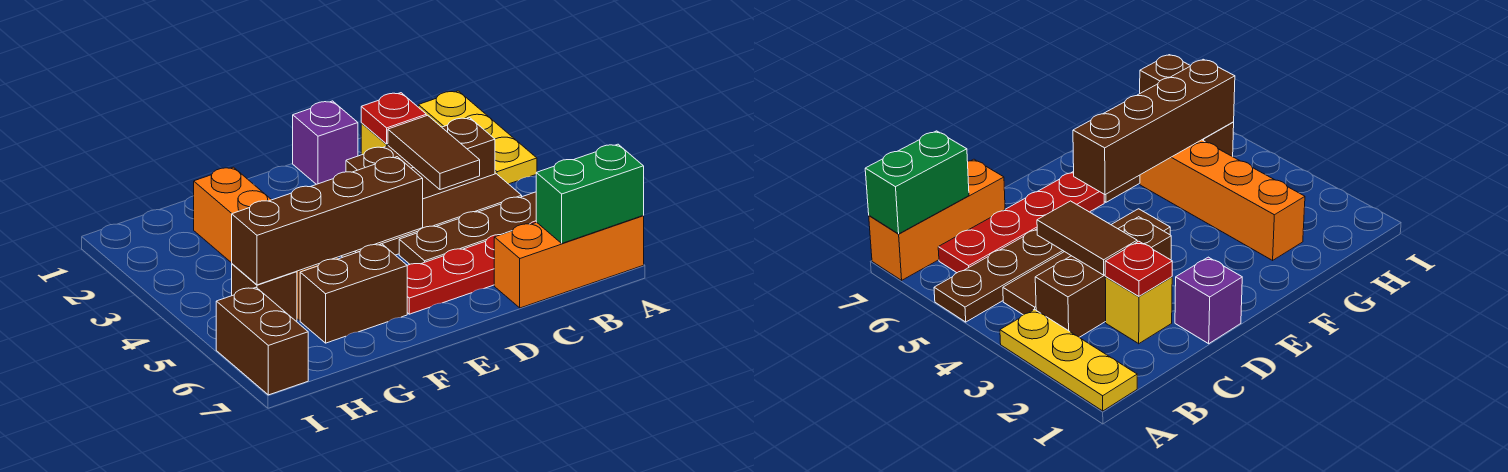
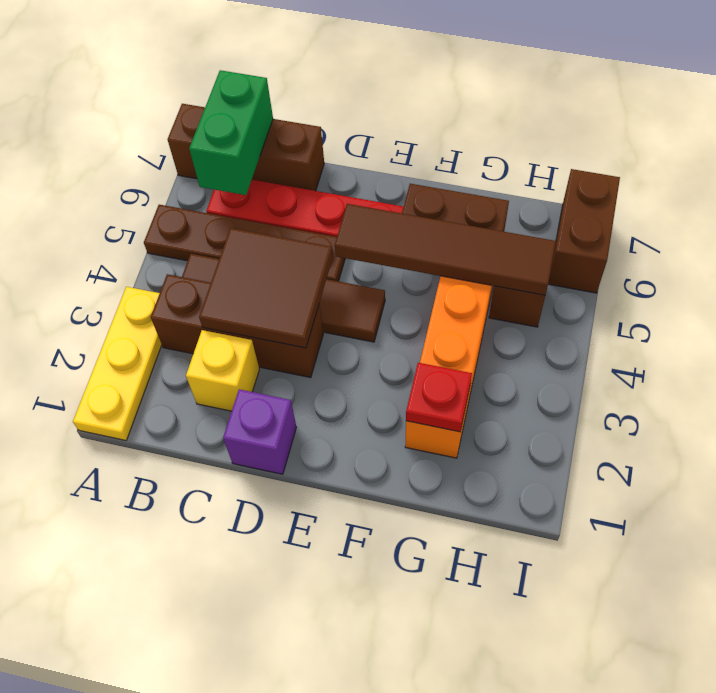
orange brick A7:C7 level 1 -> brown brick A7:C7 level 1
green brick A7:B7 level 2 -> green brick B6:B7 level 2
red plate C2 level 2 -> red plate G2 level 2
brown tile C3:C4 level 2 -> brown tile C3:D4 level 2
brown brick E5:H5 level 2 -> brown tile E5:H5 level 2

